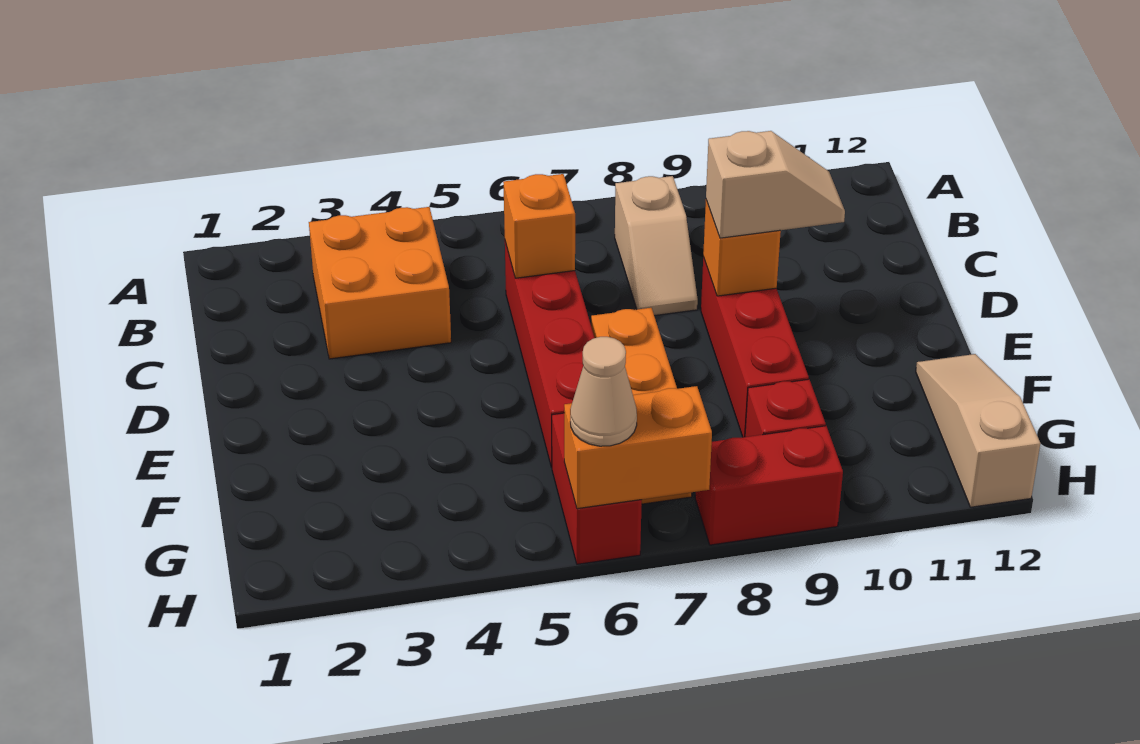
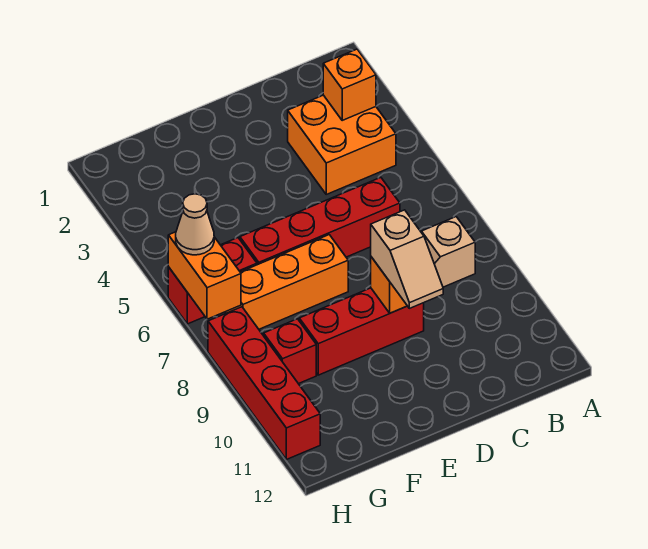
orange brick C6 level 2 -> orange brick B3 level 2
tan slope F12:H12 level 1 top H -> none
red brick H8:H9 level 1 -> red brick H8:H11 level 1

